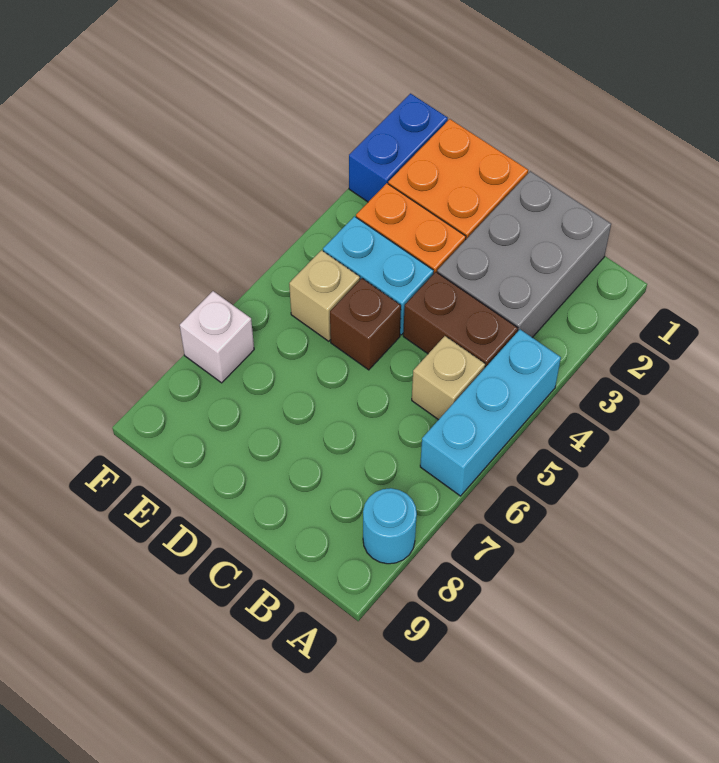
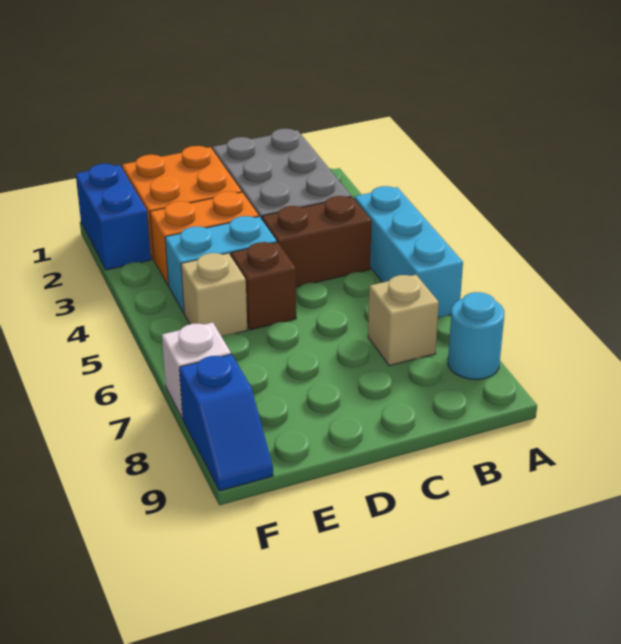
tan brick B5 level 1 -> tan brick B7 level 1
none -> blue slope F8:F9 level 1 top 8

